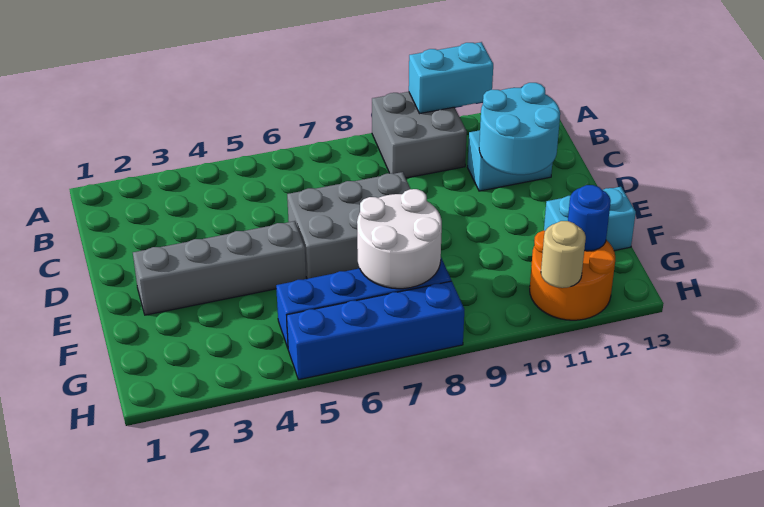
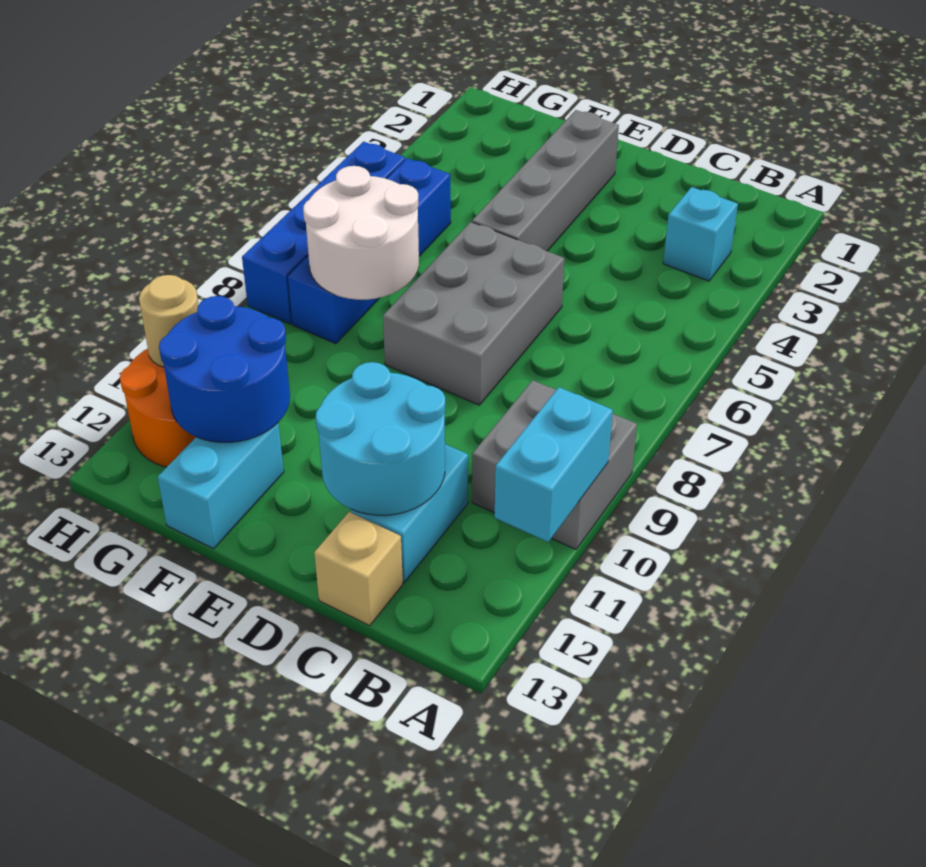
none -> cyan brick B3 level 1
none -> tan brick C13 level 1
blue round brick G12 level 2 -> blue round brick F11:G12 level 2

